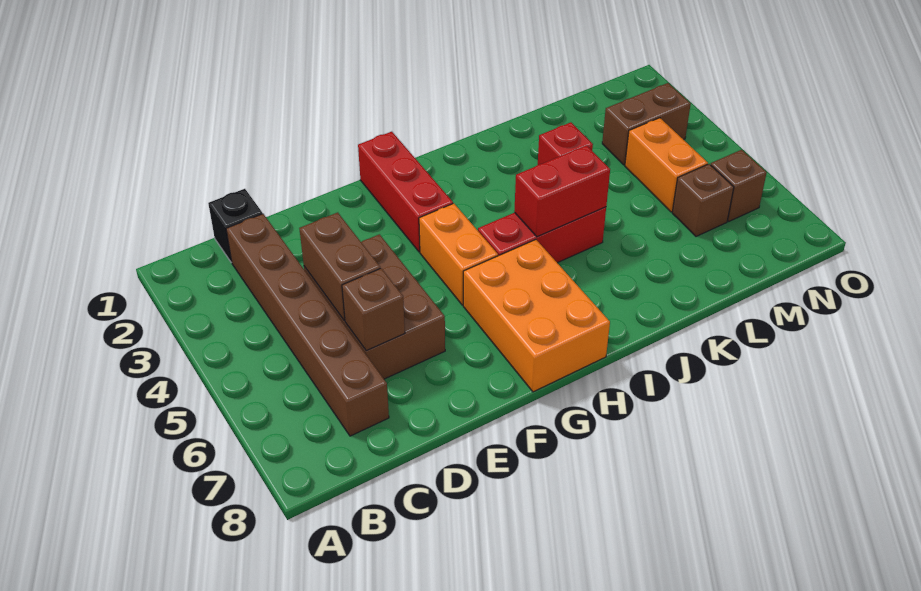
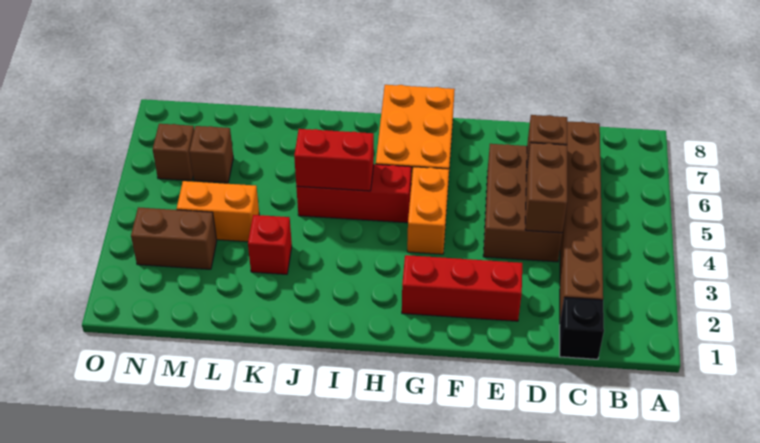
red brick G1:G3 level 1 -> red brick E2:G2 level 1
orange brick M4:M5 level 1 -> orange brick L4:M4 level 1

